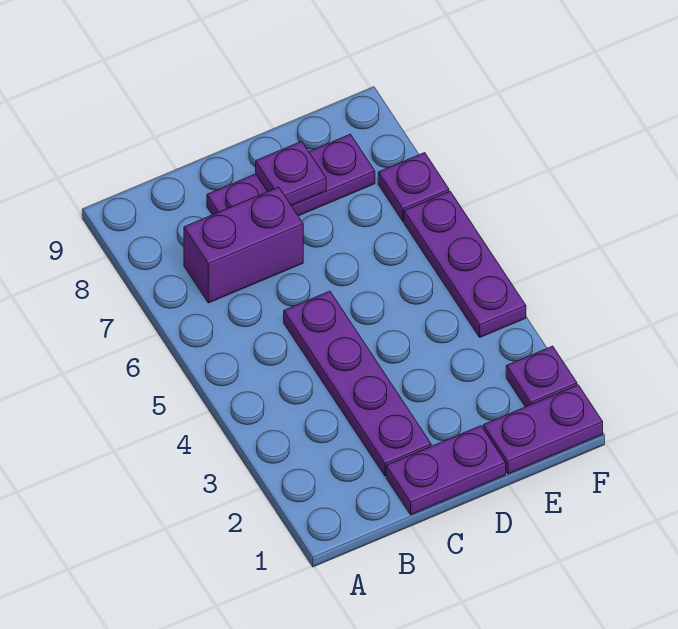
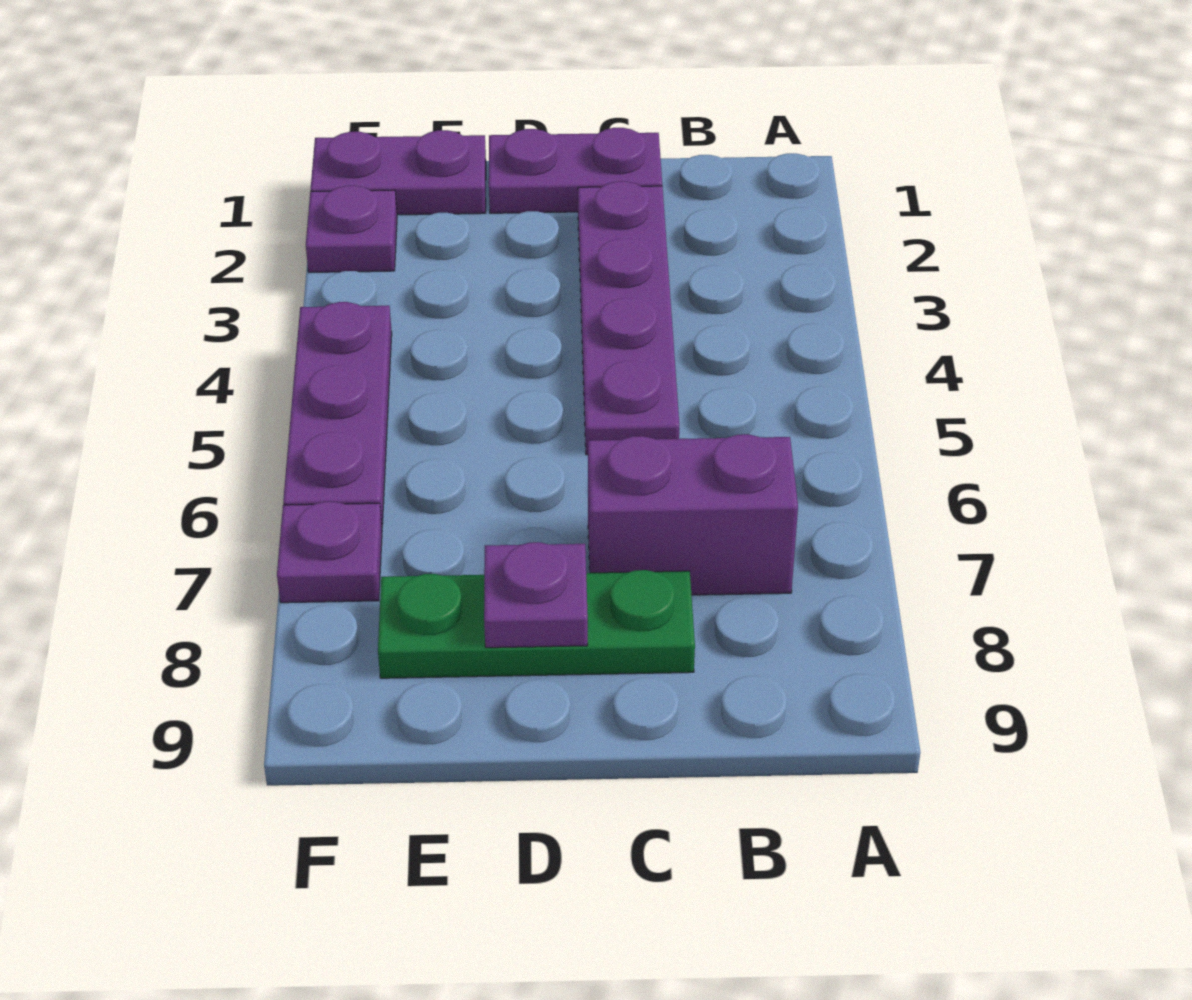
purple plate C8:E8 level 1 -> green plate C8:E8 level 1

